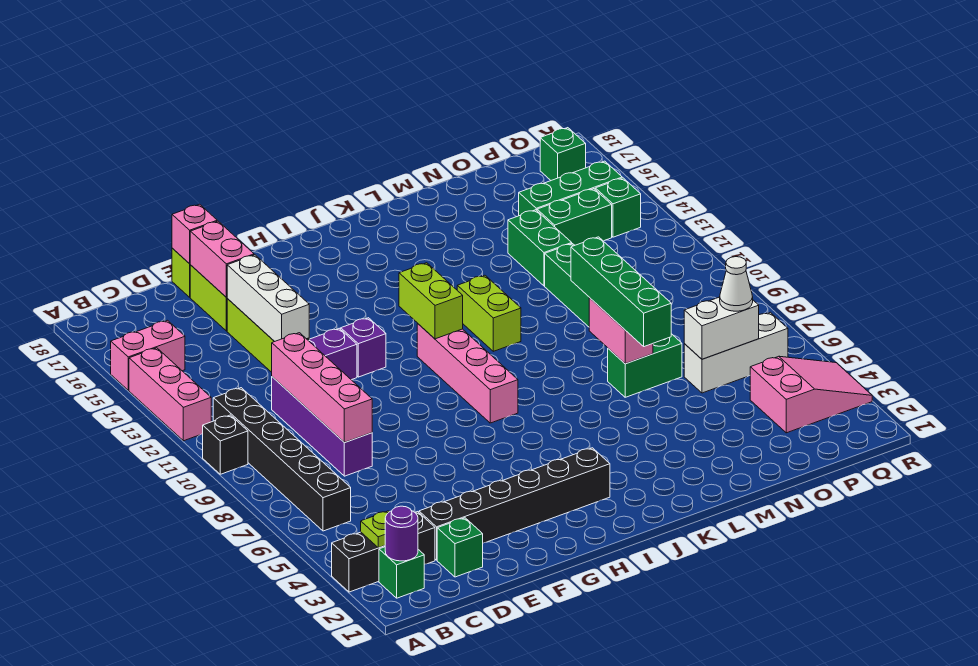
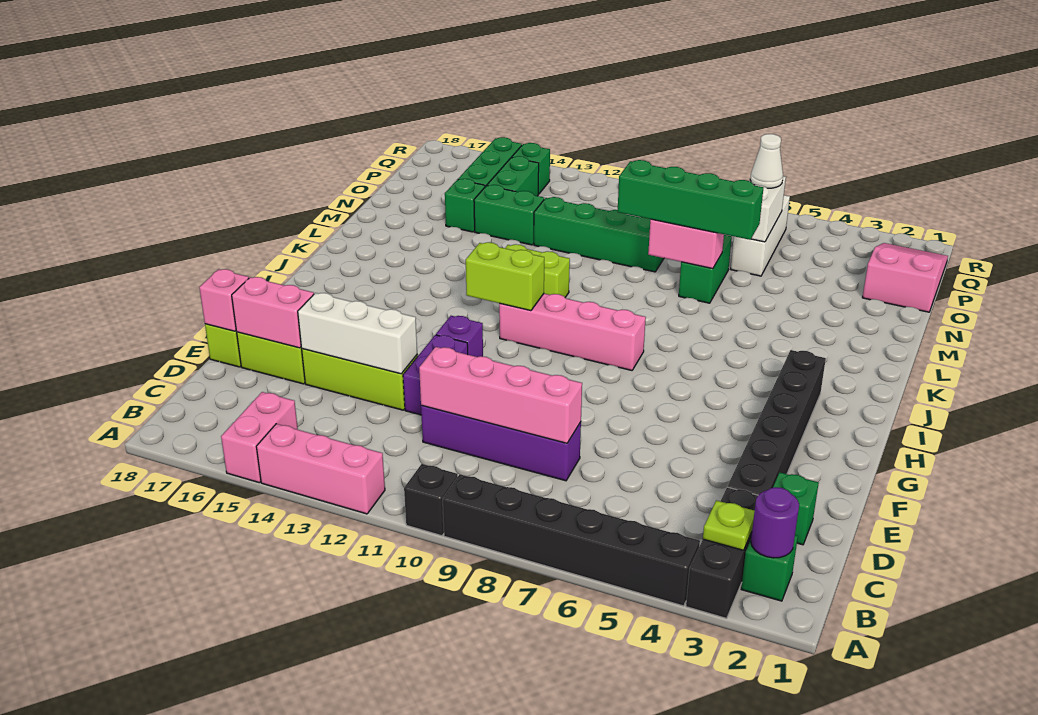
black brick B6:B11 level 1 -> black brick A4:A9 level 1
pink slope P3:R4 level 1 top P -> pink slope O1:Q2 level 1 top O
green brick Q17 level 1 -> green brick N15 level 1

